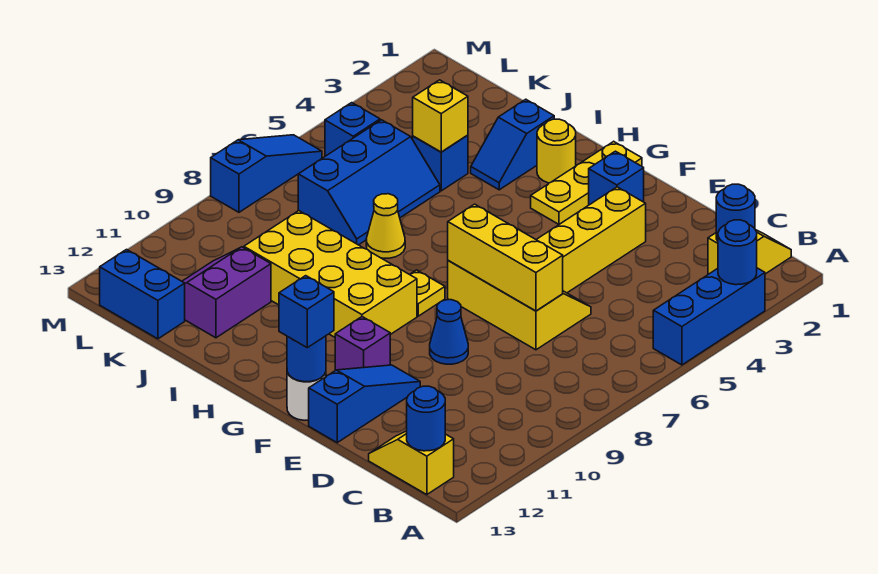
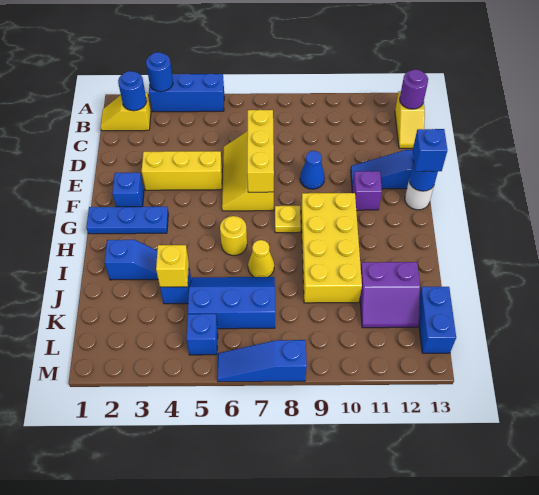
blue round brick B13 level 2 -> purple round brick B13 level 2
yellow plate G1:G3 level 1 -> blue plate G1:G3 level 1
yellow round brick H2 level 1 -> yellow round brick H6 level 1

